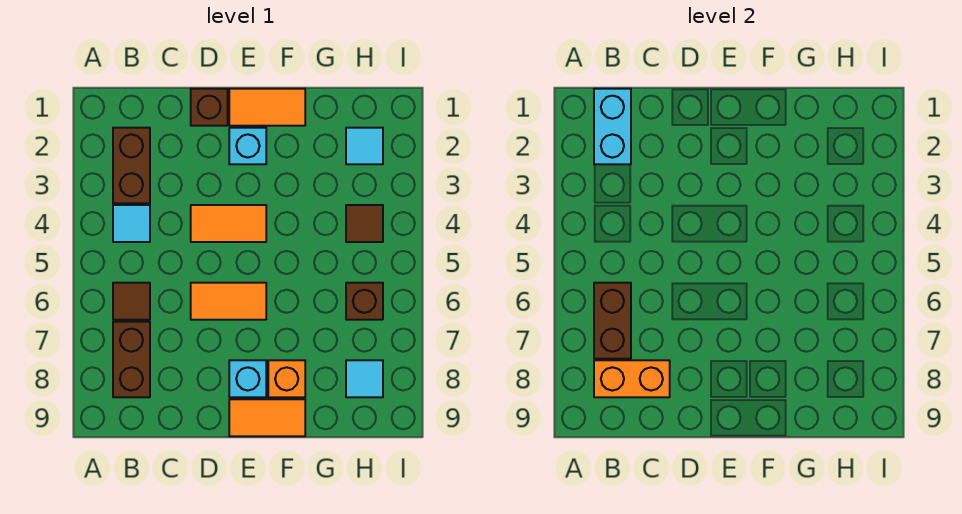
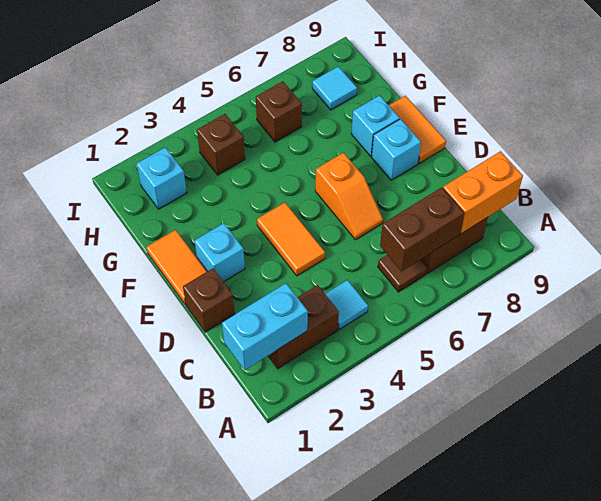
orange brick B8:C8 level 2 -> orange brick B8:B9 level 2
orange tile D6:E6 level 1 -> orange slope D6:E6 level 1 top E
orange brick F8 level 1 -> cyan brick F8 level 1
cyan tile H2 level 1 -> cyan brick H2 level 1
brown tile H4 level 1 -> brown brick H4 level 1

